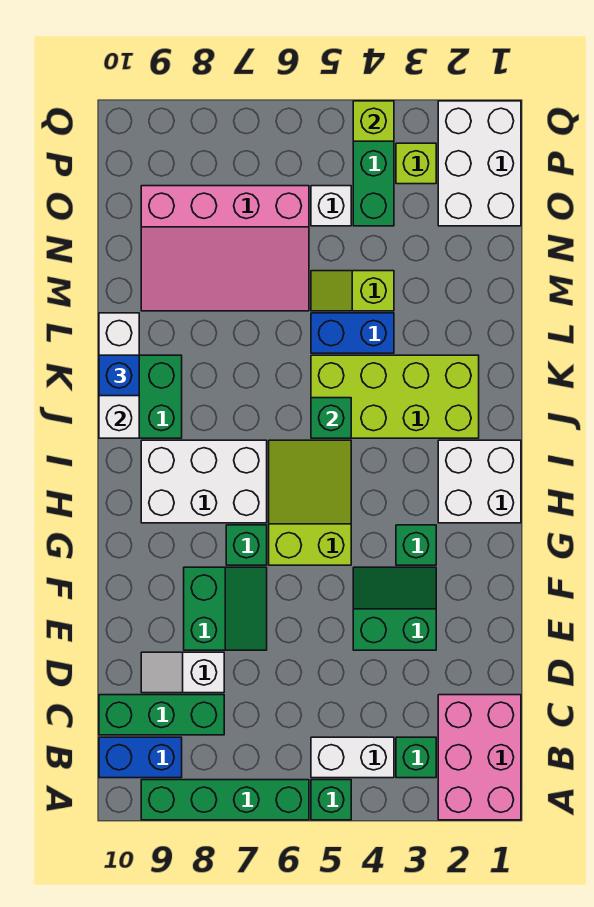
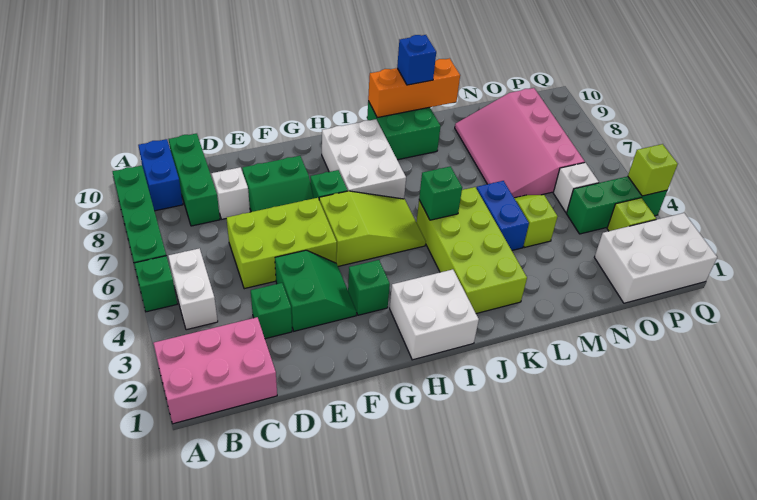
green brick B3 level 1 -> green brick D3 level 1
none -> lime brick D5:F6 level 1
white brick J10:L10 level 2 -> orange brick J10:L10 level 2

